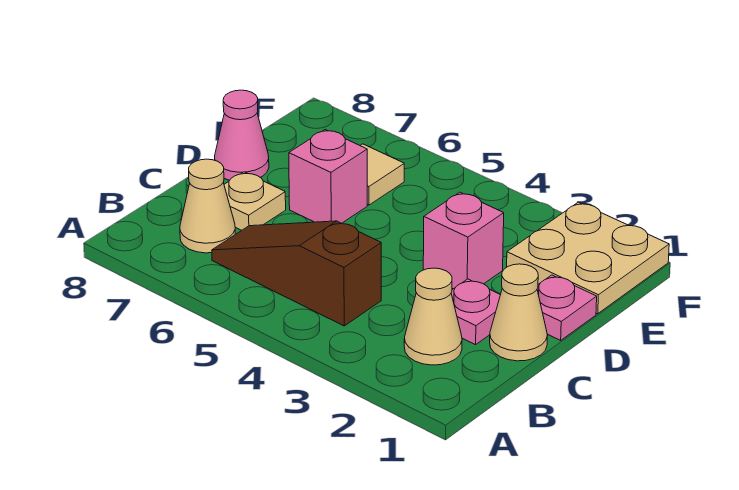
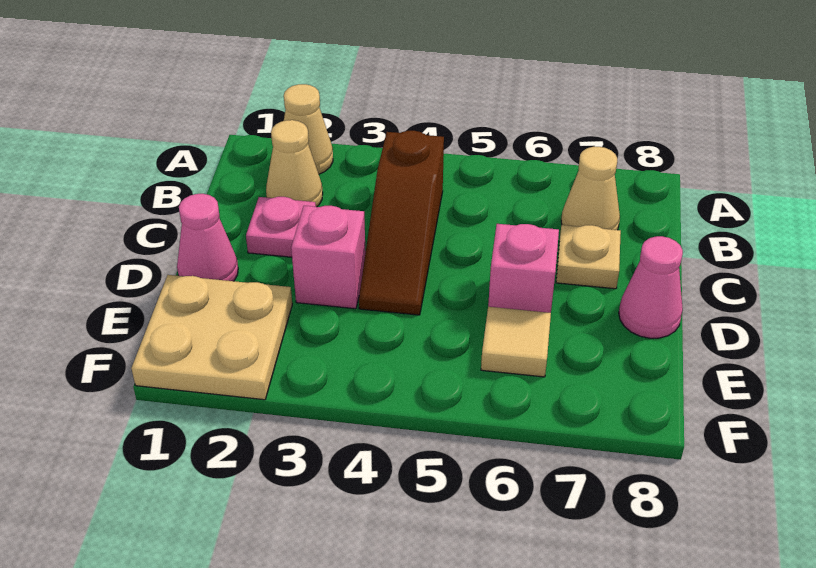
brown slope B4:B6 level 1 top 4 -> brown slope B4:D4 level 1 top B
tan cone C1 level 1 -> tan cone A2 level 1
pink plate D1 level 1 -> pink cone D1 level 1

